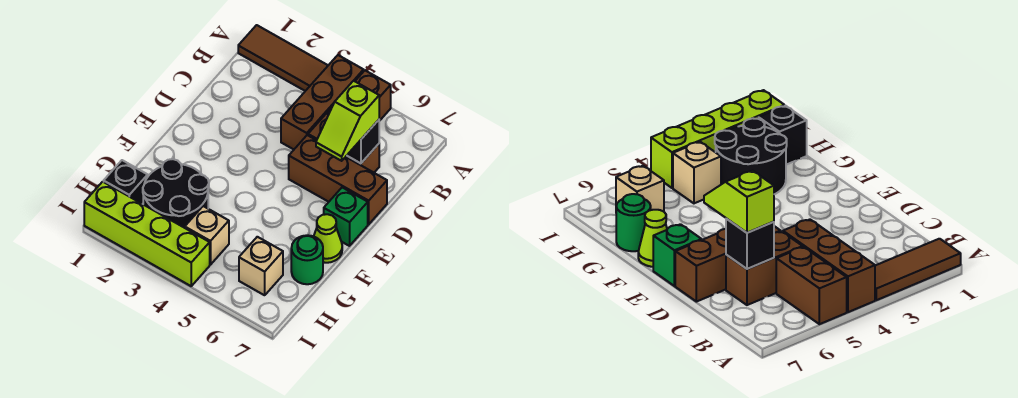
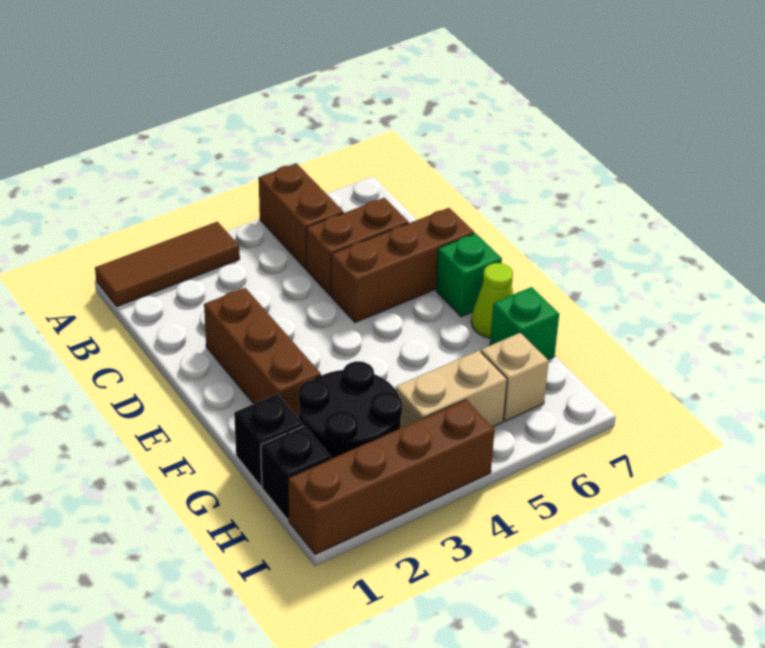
brown brick A4:C4 level 1 -> brown brick D2:F2 level 1
black brick C6 level 2 -> black brick G1 level 1
lime slope C6:D6 level 3 top C -> none
green round brick G7 level 1 -> green brick G7 level 1
tan brick H4 level 1 -> tan brick H4:H5 level 1
lime brick I1:I4 level 1 -> brown brick I1:I4 level 1

